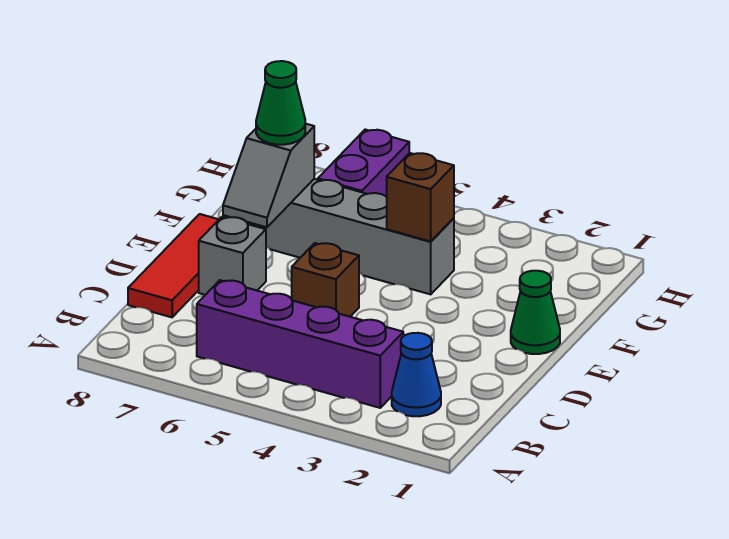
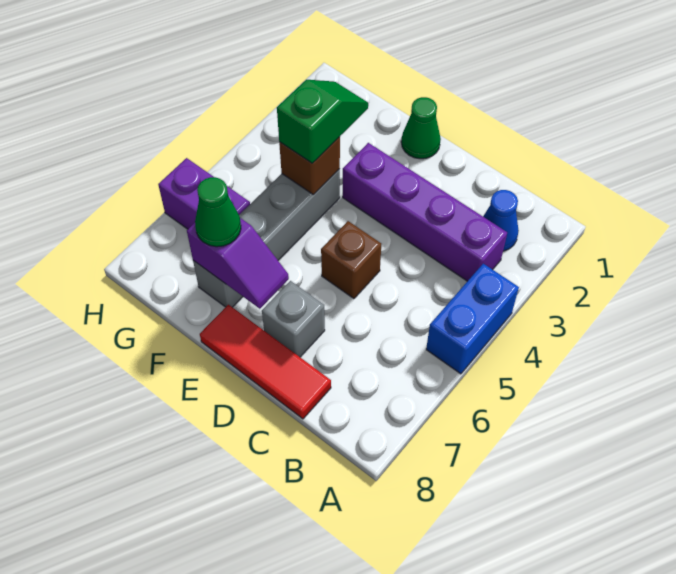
none -> blue brick A4:A5 level 1
purple brick B3:B6 level 1 -> purple brick B3:E3 level 1
grey slope E7:F7 level 2 top F -> purple slope E7:F7 level 2 top F
none -> green slope F3:F4 level 3 top 4

